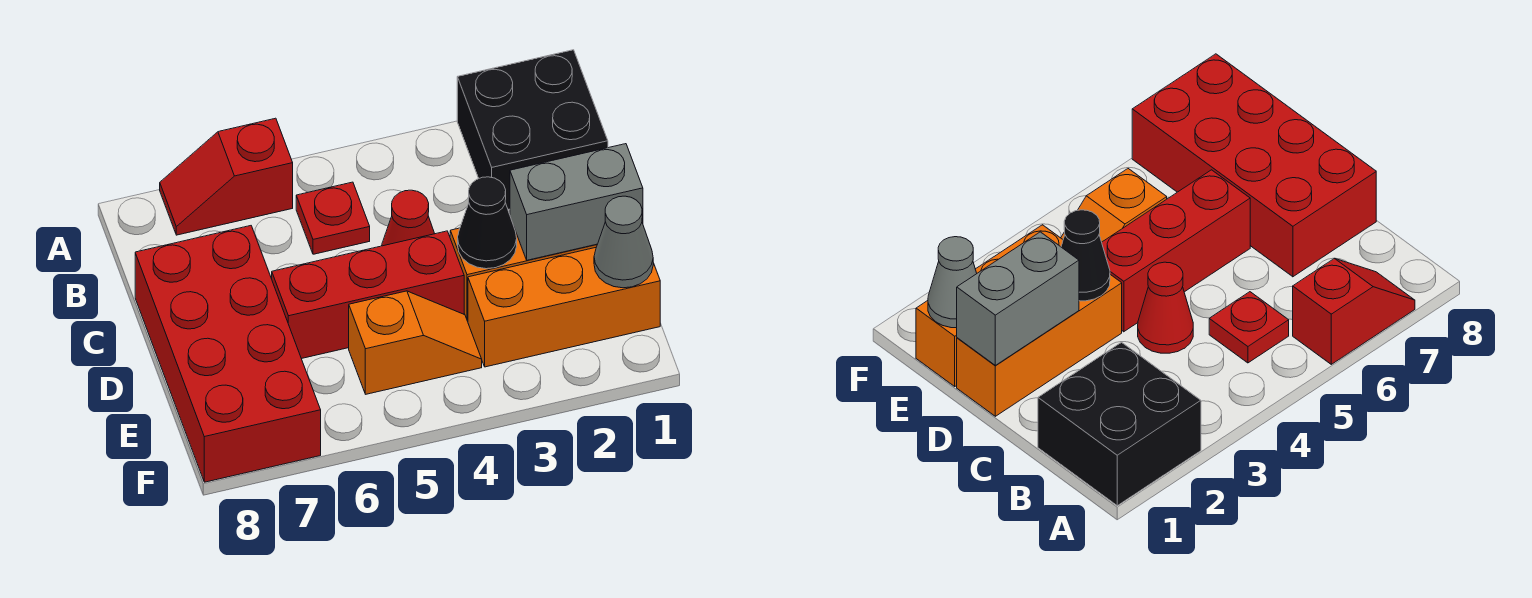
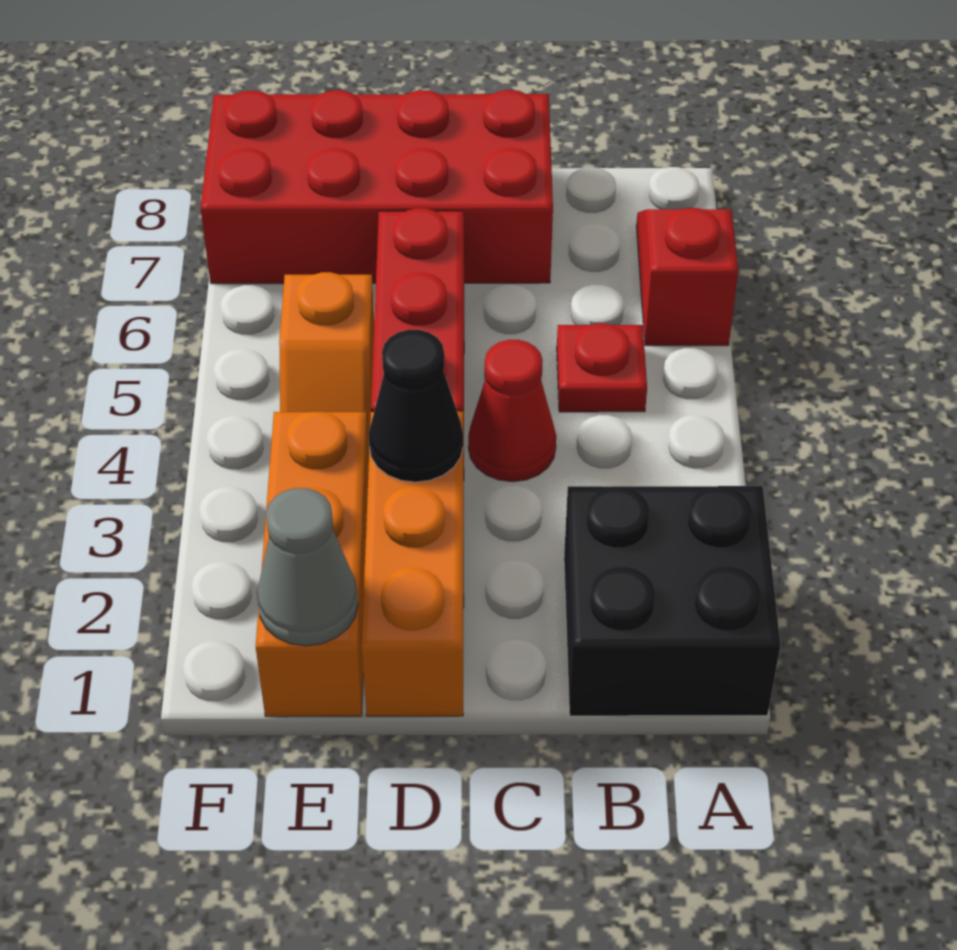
grey brick D1:D2 level 2 -> none

